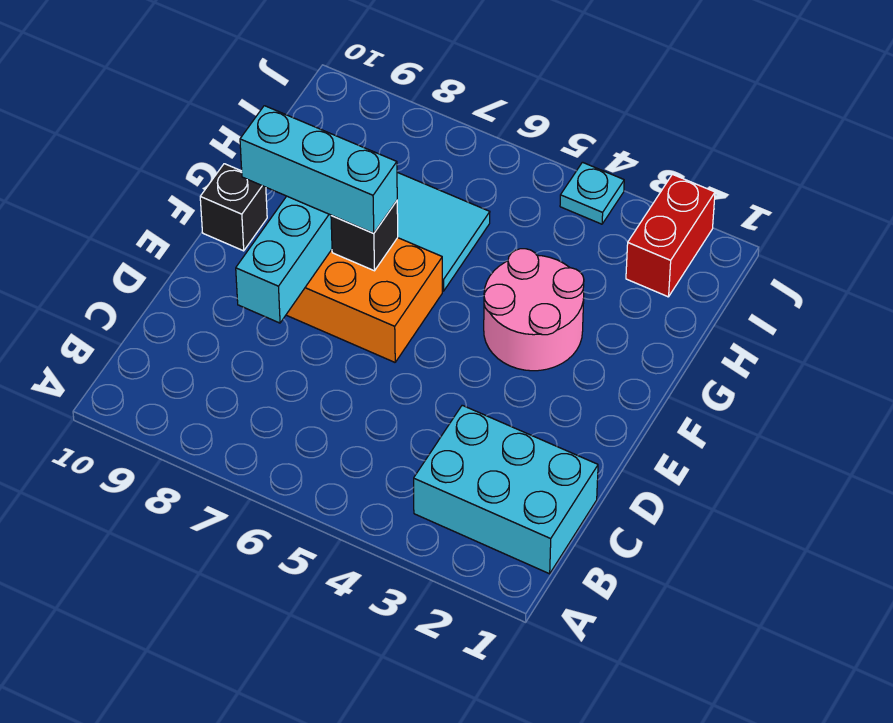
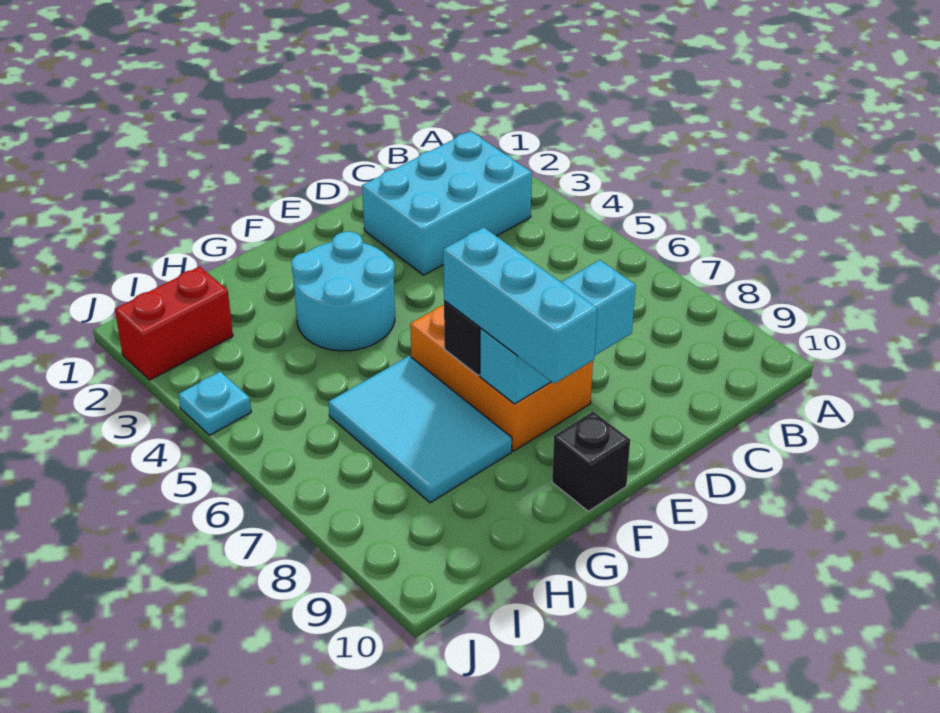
cyan brick B1:C3 level 1 -> cyan brick B2:D3 level 1
pink round brick F3:G4 level 1 -> cyan round brick F3:G4 level 1

